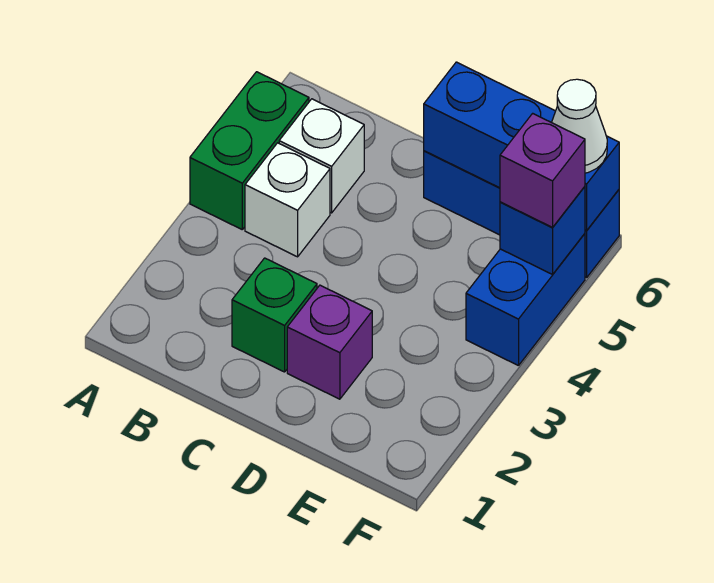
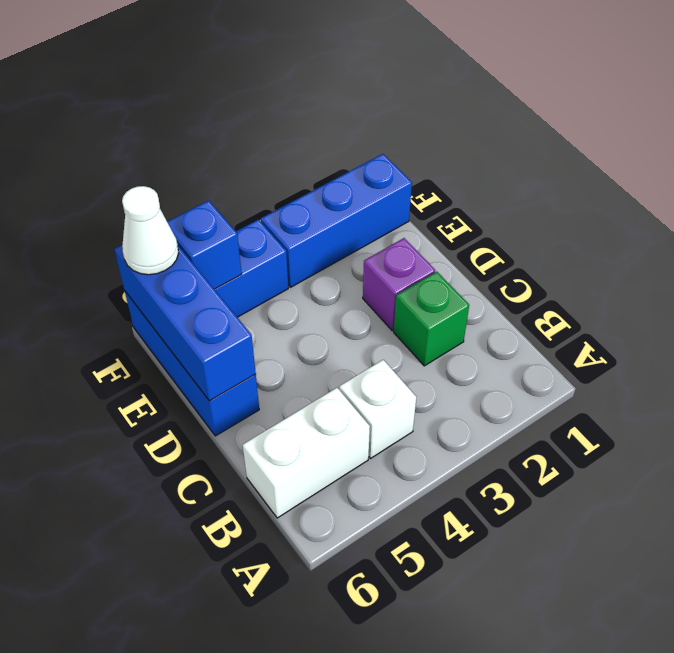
green brick A4:A5 level 1 -> none
white brick B5 level 1 -> white brick B5:B6 level 1
none -> blue brick F1:F3 level 1
purple brick F5 level 3 -> none

